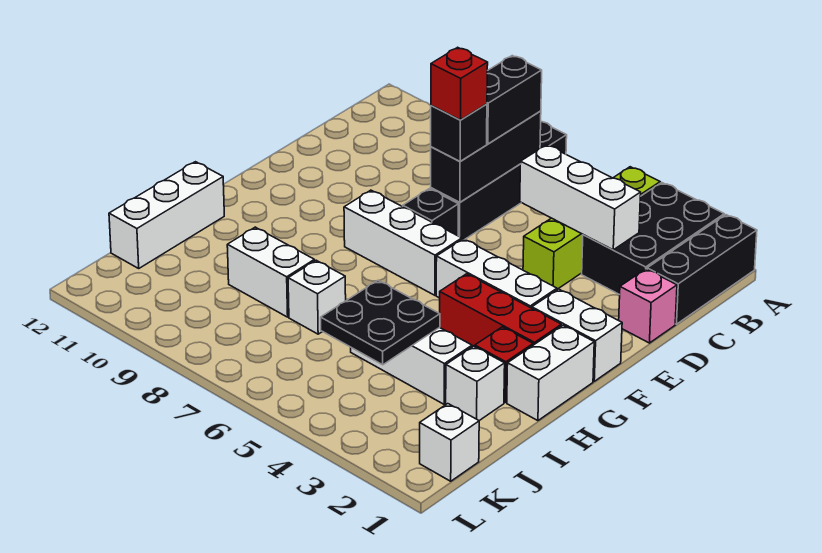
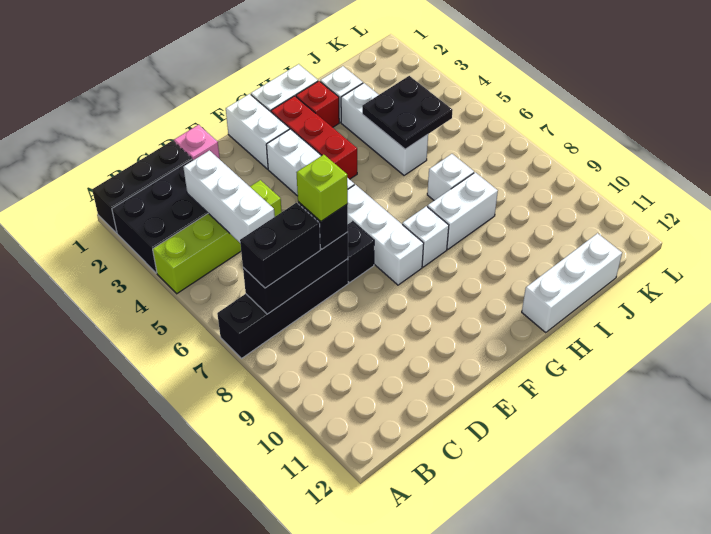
red brick D7 level 4 -> lime brick D7 level 4
white brick I8:I9 level 1 -> white brick H8:I8 level 1
white brick K1 level 1 -> white brick G8 level 1

